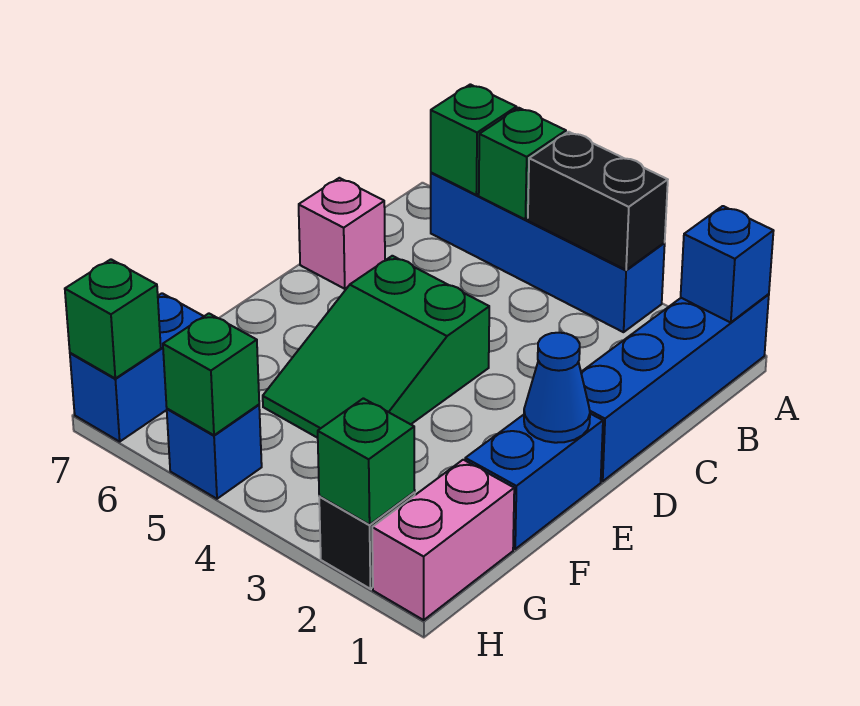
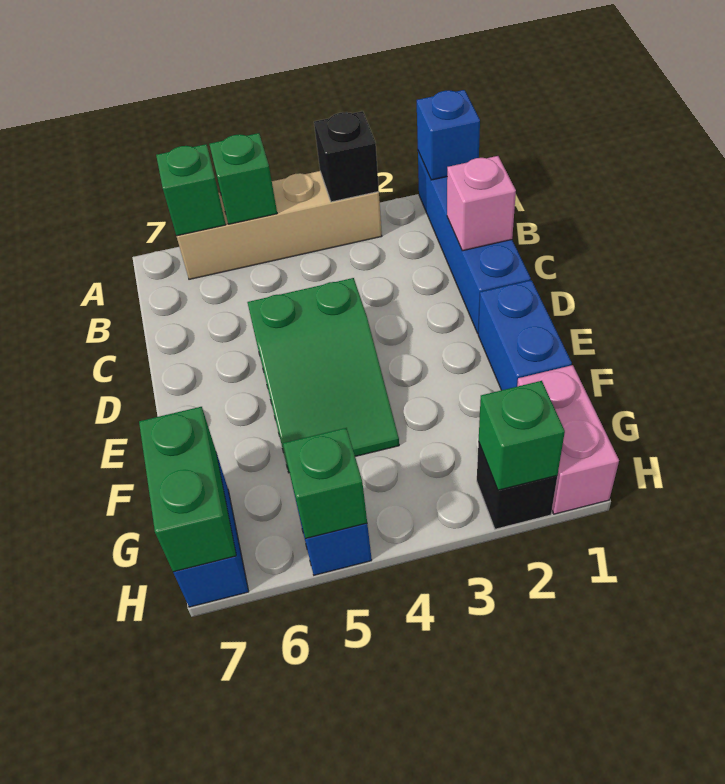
blue brick A3:A6 level 1 -> tan brick A3:A6 level 1
black brick A3:A4 level 2 -> black brick A3 level 2
pink brick C7 level 1 -> pink brick C1 level 2
blue cone E1 level 2 -> none
green brick H7 level 2 -> green brick G7:H7 level 2

